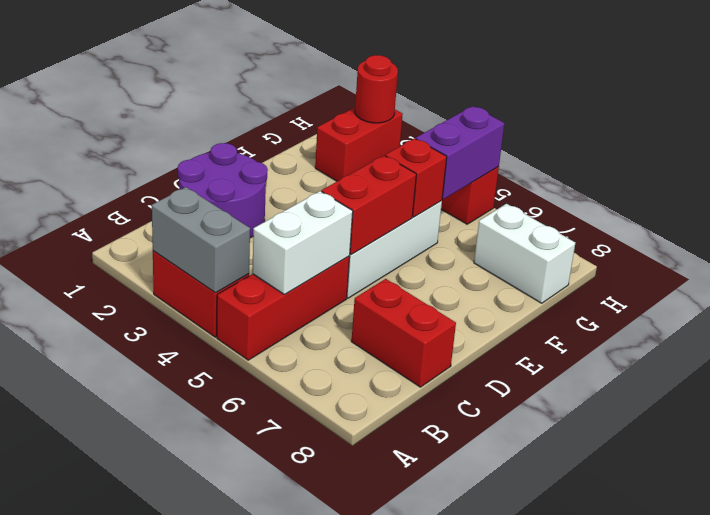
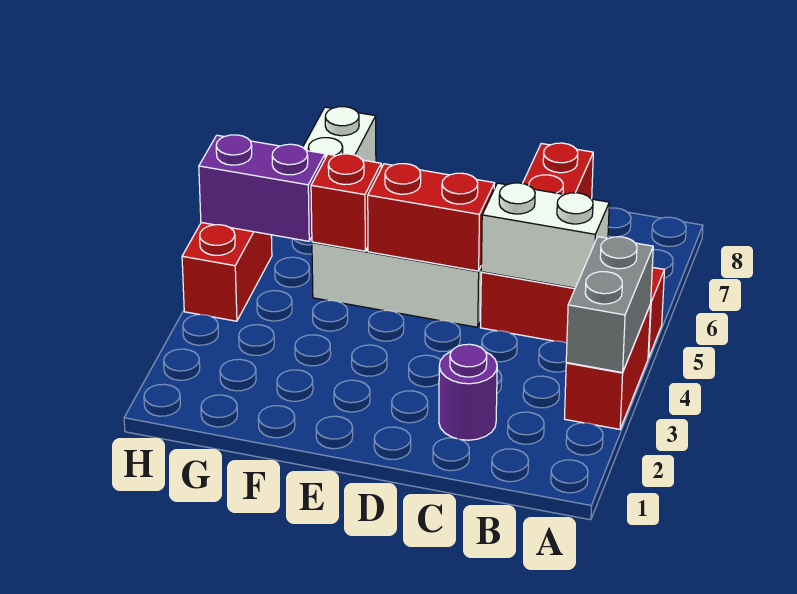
purple round brick C1:D2 level 1 -> purple round brick C2 level 1
red brick G2:H2 level 1 -> none
red round brick H2 level 2 -> none

